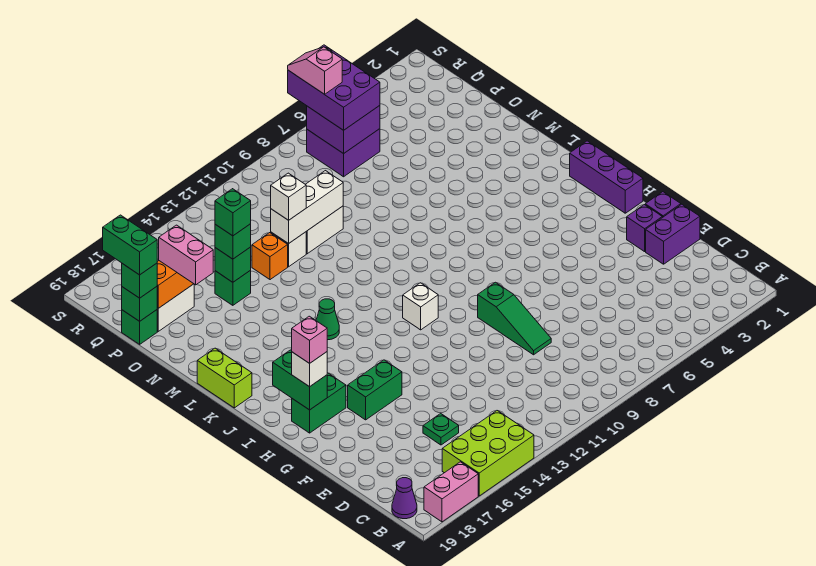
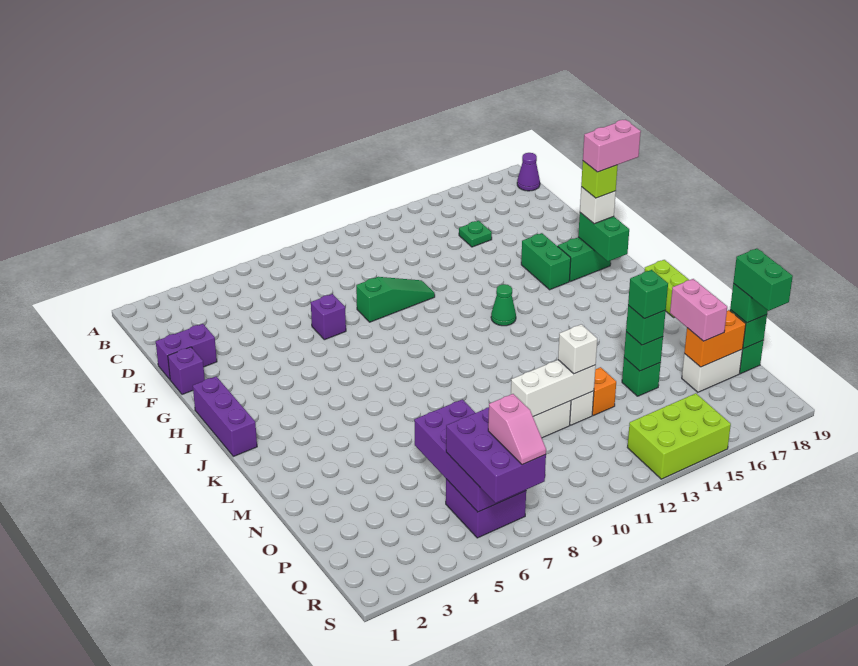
lime brick A14:B16 level 1 -> lime brick R13:S15 level 1
pink brick A17:A18 level 1 -> pink brick H18:H19 level 5
green slope E9:G9 level 1 top G -> green slope F9:F11 level 1 top 9
purple brick F2 level 1 -> purple brick F7 level 1
green brick G15:G16 level 1 -> green brick G16:H16 level 1
pink brick H18 level 4 -> lime brick H18 level 4
white brick I11 level 1 -> none
green cone K14 level 1 -> green cone I13 level 1
purple brick Q6:R7 level 2 -> purple brick O6:R7 level 2

